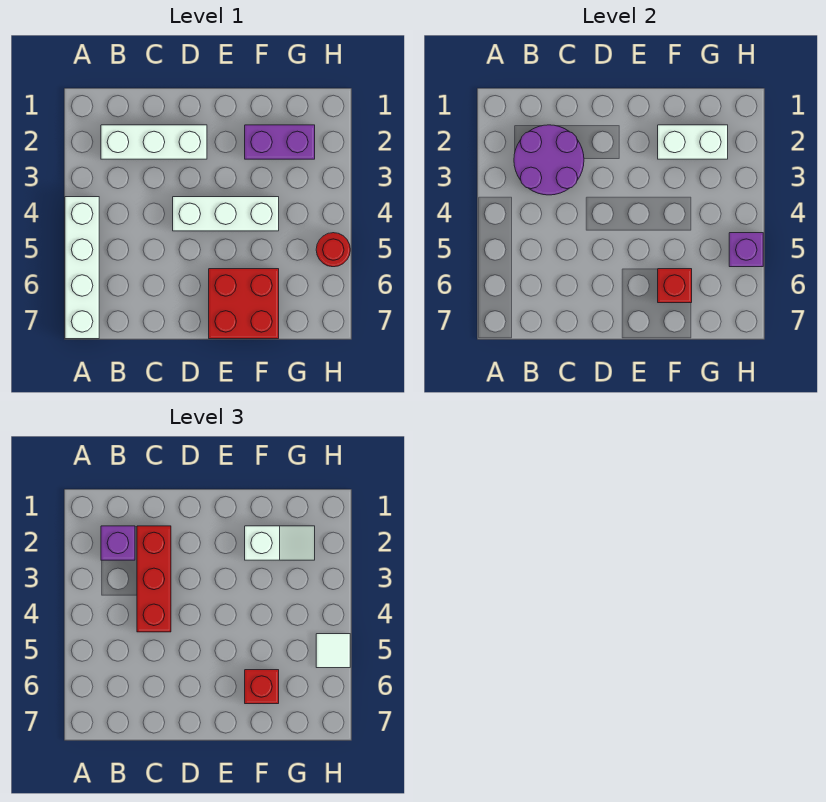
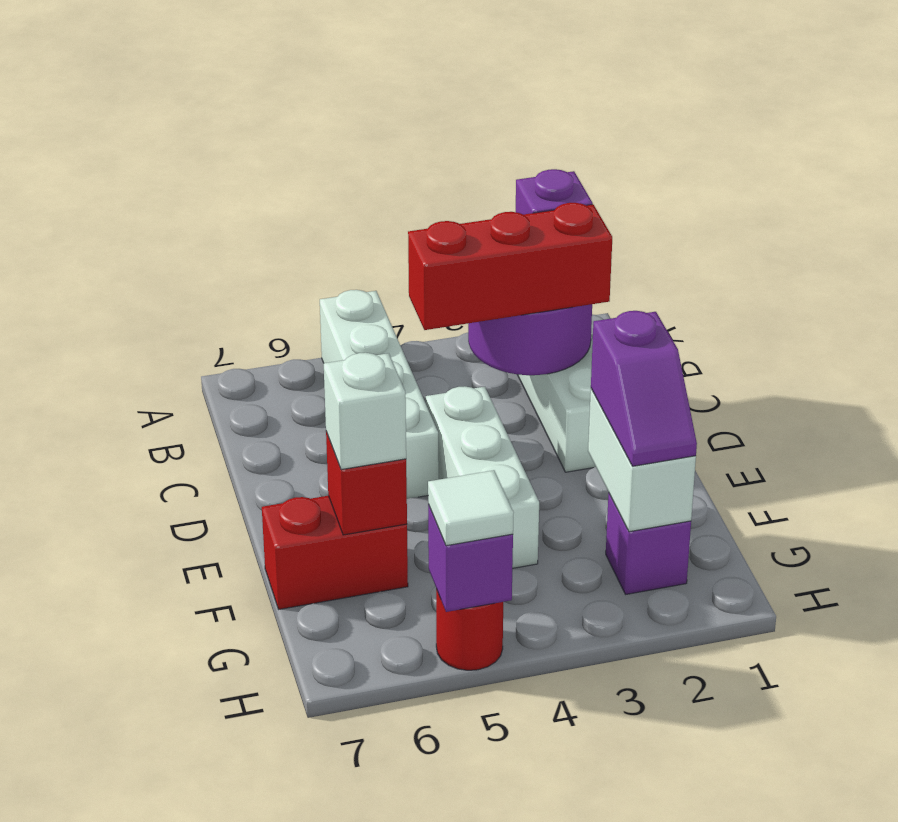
white brick A4:A7 level 1 -> white brick A5:D5 level 1
red brick E6:F7 level 1 -> red brick F6:F7 level 1
purple brick F2:G2 level 1 -> purple brick G2 level 1
white slope F2:G2 level 3 top F -> purple slope F2:G2 level 3 top F
red brick F6 level 3 -> white brick F6 level 3

